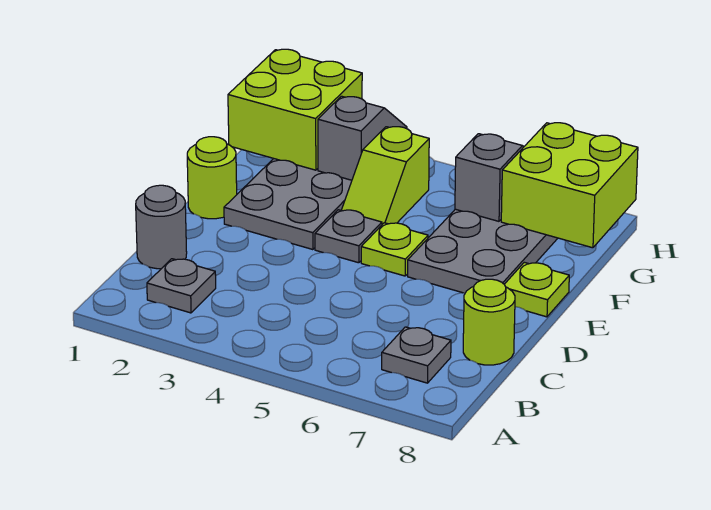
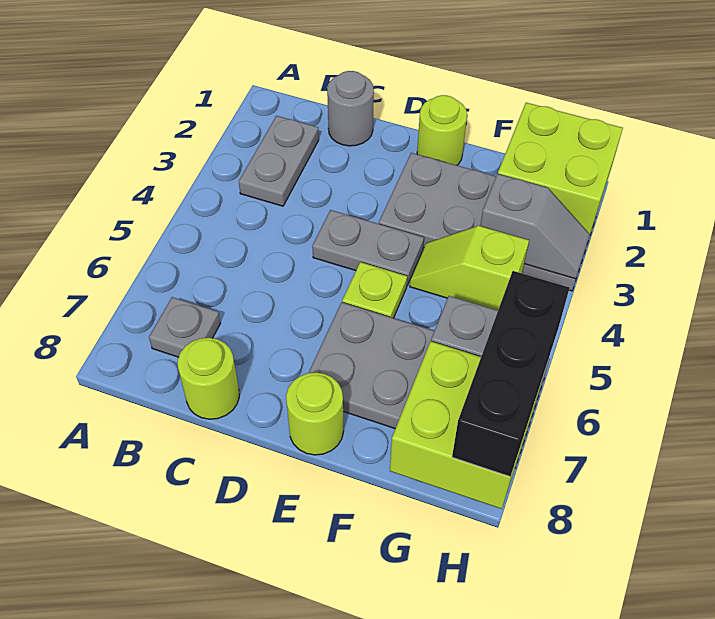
grey plate B2 level 1 -> grey plate B2:B3 level 1
grey plate E4 level 1 -> grey plate D4:E4 level 1
lime plate E8 level 1 -> lime round brick E8 level 1
none -> black brick H6:H8 level 3

